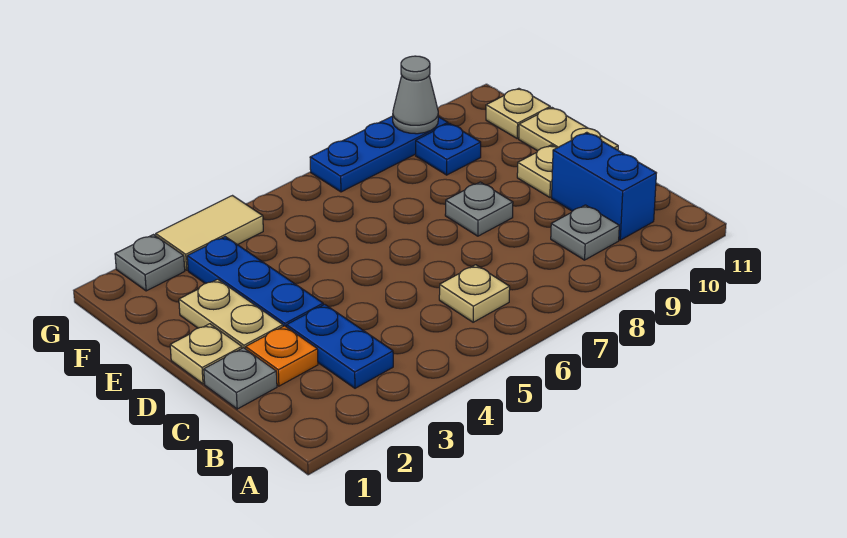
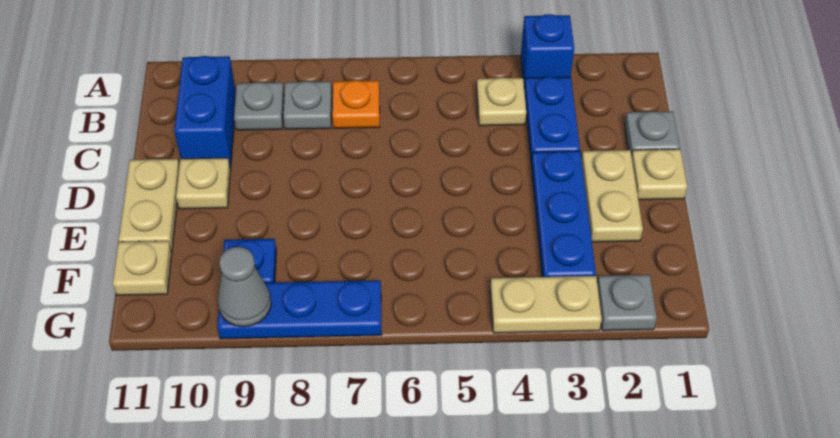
none -> blue brick A3 level 1
tan plate B6 level 1 -> tan plate B4 level 1
orange plate C2 level 1 -> orange plate B7 level 1
grey plate D8 level 1 -> grey plate B8 level 1
tan tile G3:G4 level 1 -> tan plate G3:G4 level 1

